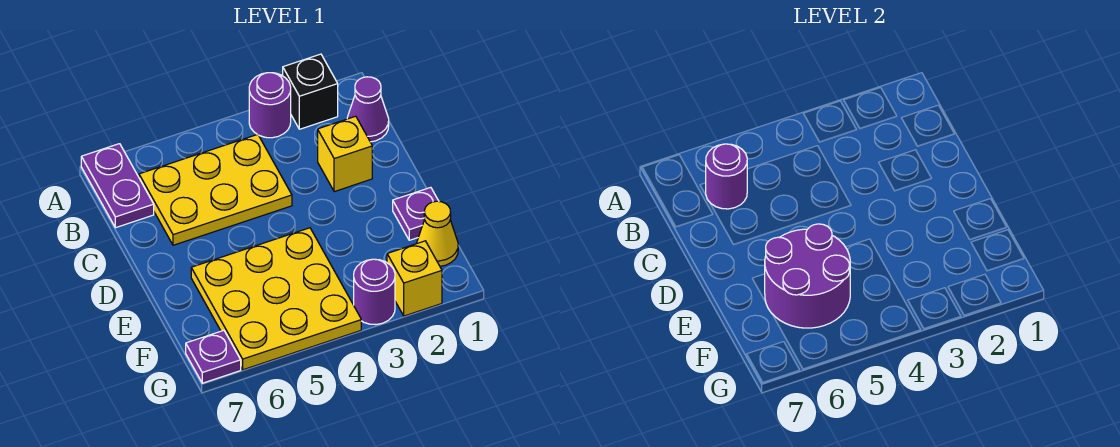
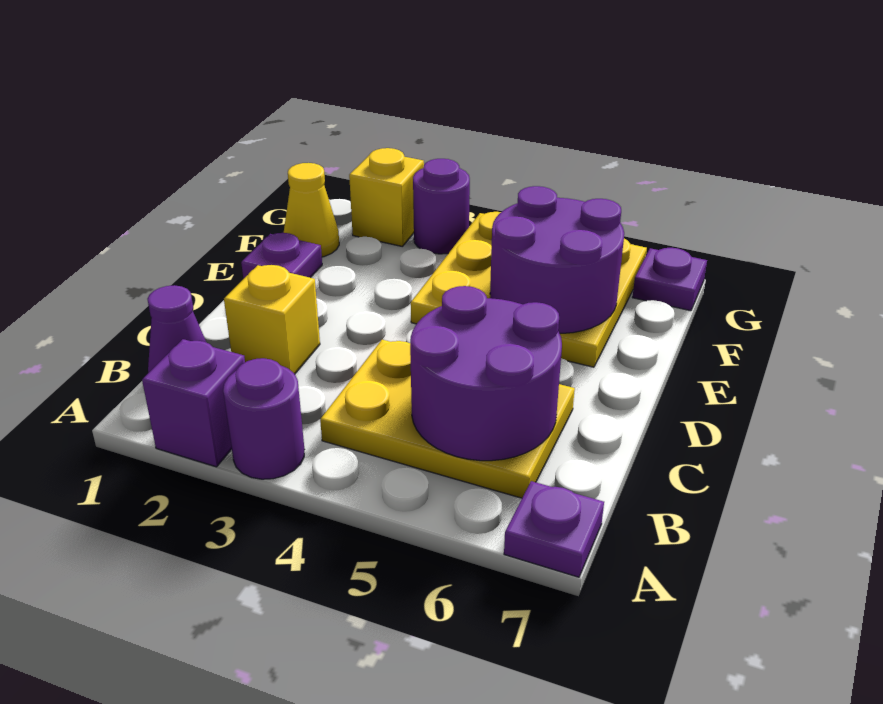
black brick A2 level 1 -> purple brick A2 level 1
purple plate A7:B7 level 1 -> purple plate A7 level 1
purple round brick B6 level 2 -> purple round brick B5:C6 level 2

